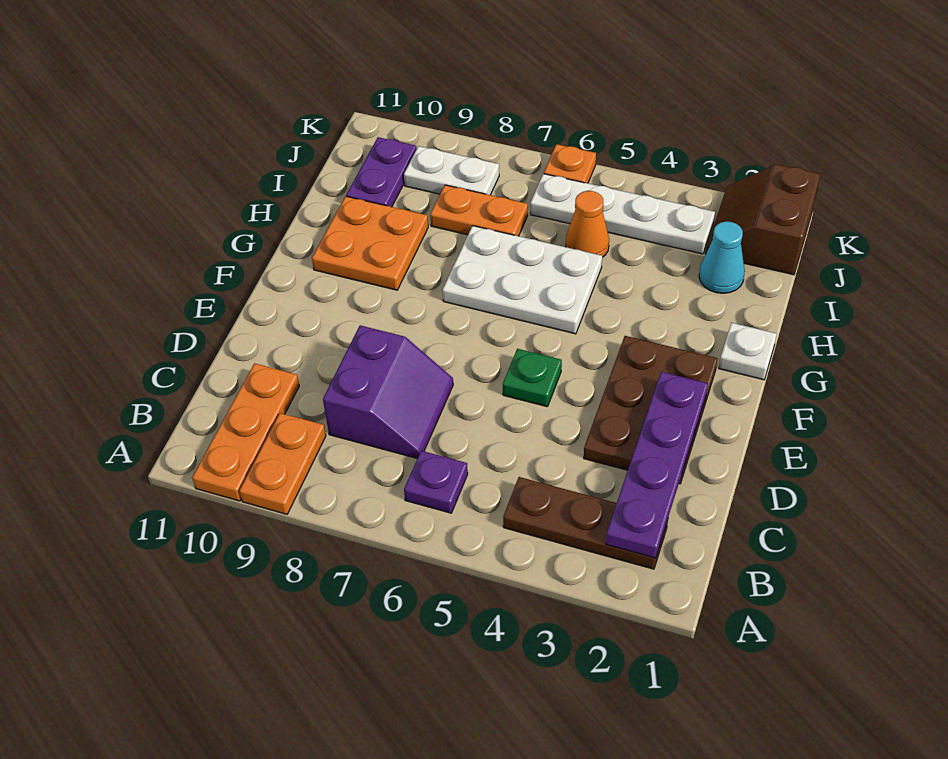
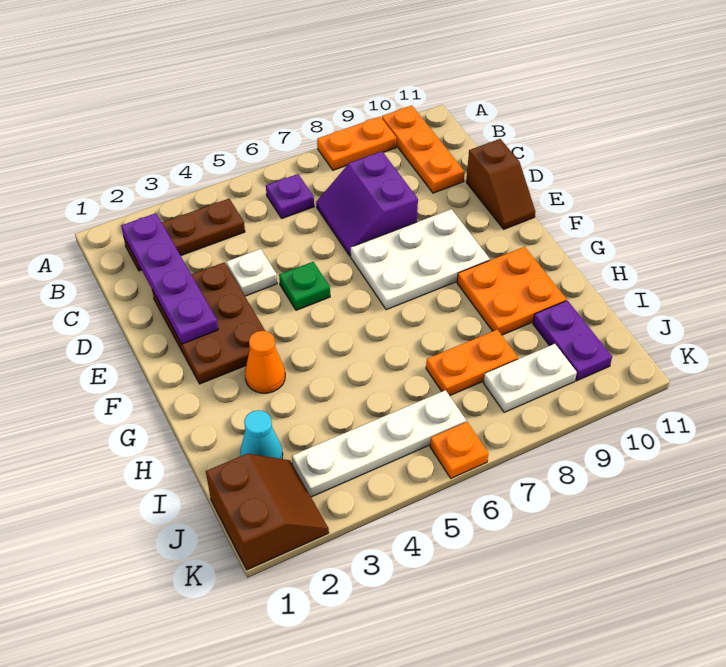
orange plate A9:B9 level 1 -> orange plate A8:A9 level 1
none -> brown slope D11:E11 level 1 top D
white plate G1 level 1 -> white plate D4 level 1
white plate G5:H7 level 1 -> white plate E7:F9 level 1
orange cone I5 level 1 -> orange cone G3 level 1

